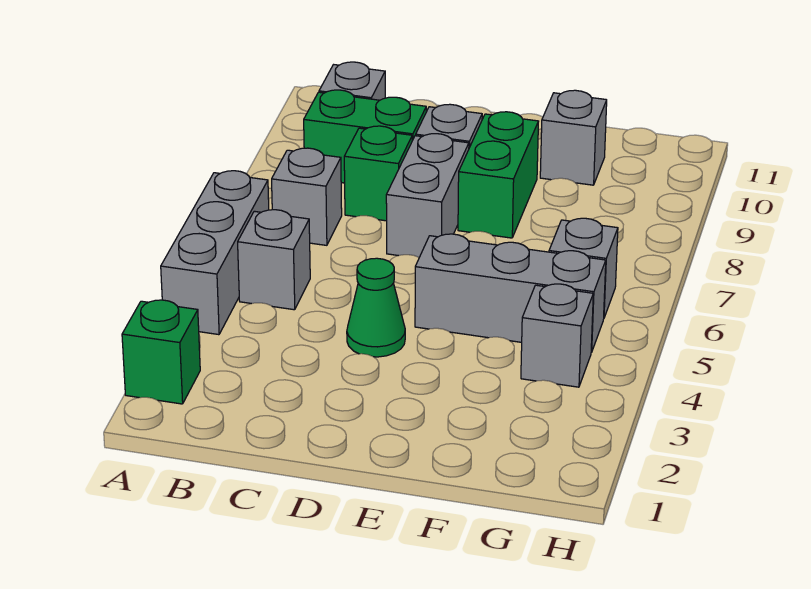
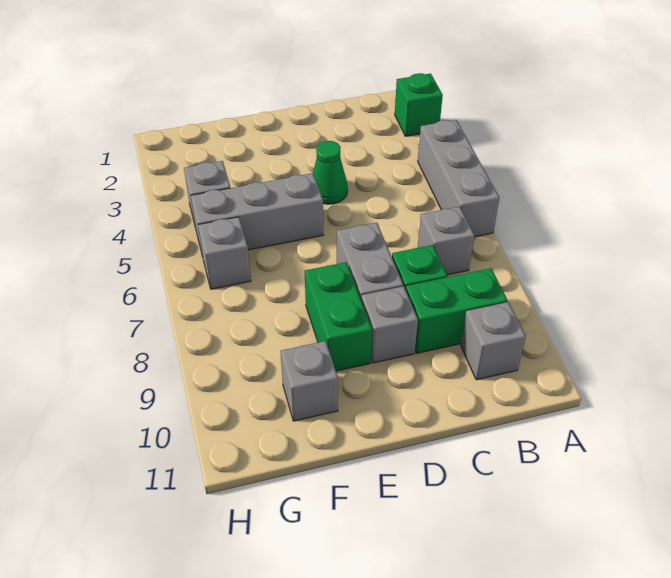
grey brick B5 level 1 -> none

